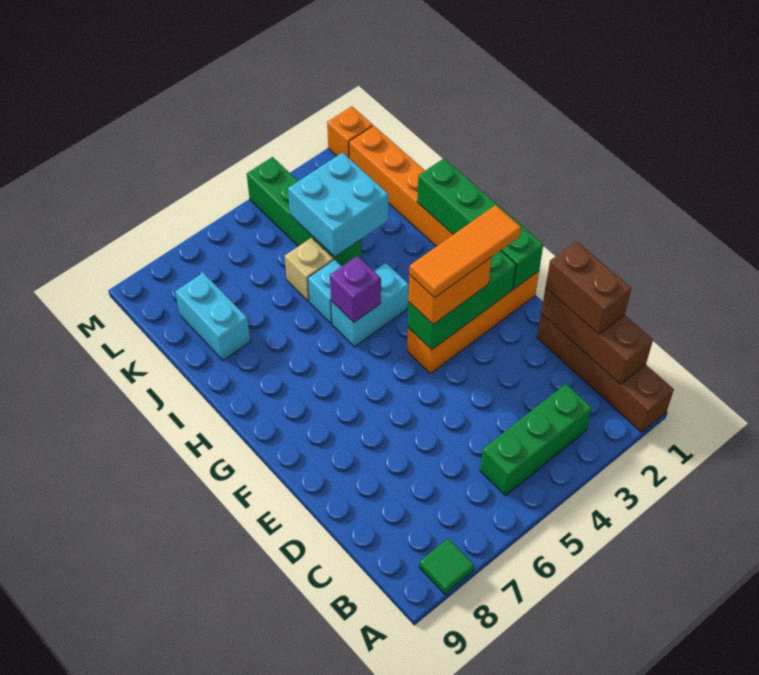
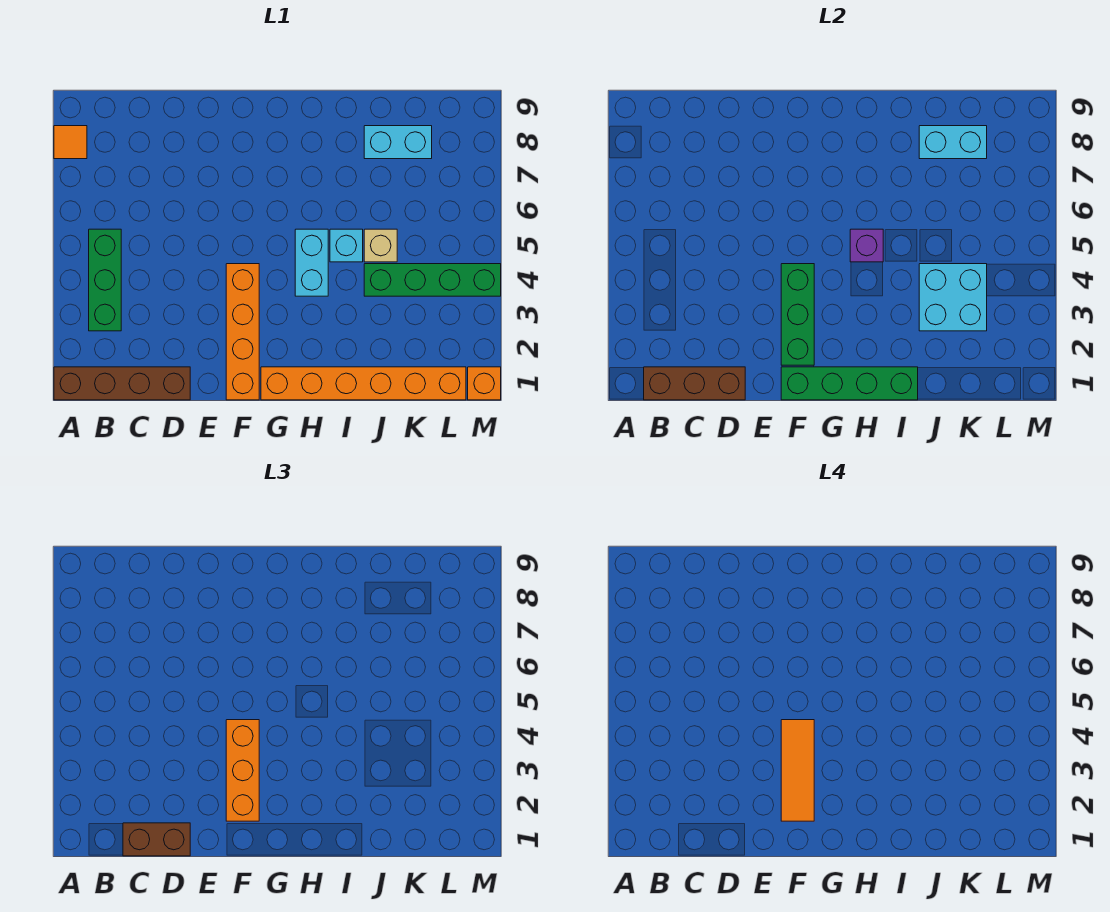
green tile A8 level 1 -> orange tile A8 level 1
orange brick F3:F4 level 3 -> orange brick F2:F4 level 3
none -> cyan brick J8:K8 level 2

